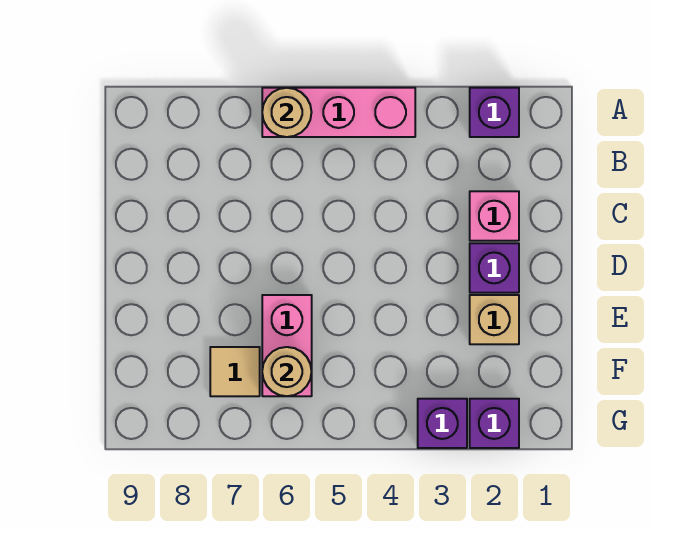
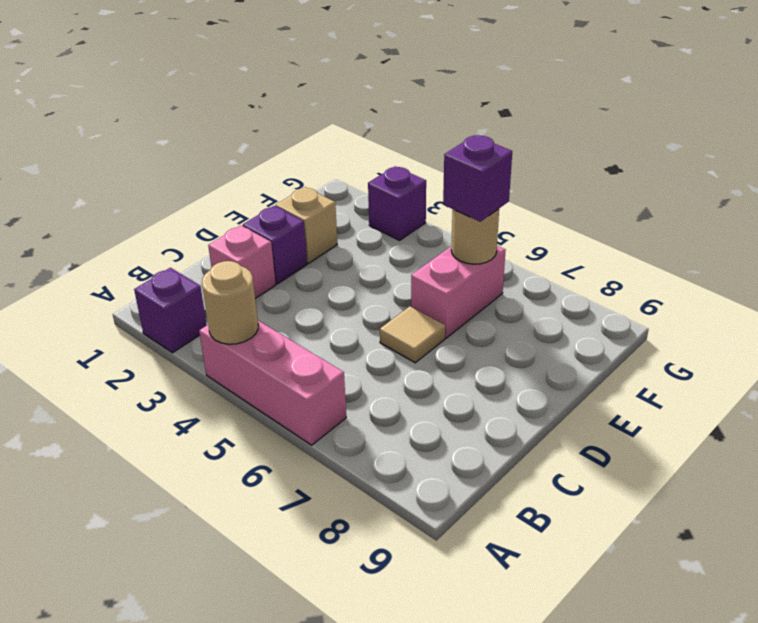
tan round brick A6 level 2 -> tan round brick A4 level 2
tan tile F7 level 1 -> tan tile D6 level 1
purple brick G2 level 1 -> purple brick F6 level 3

